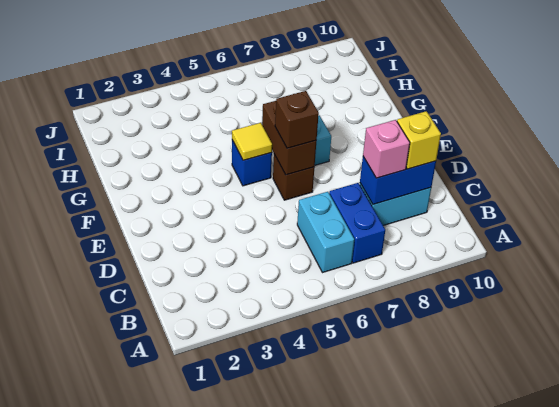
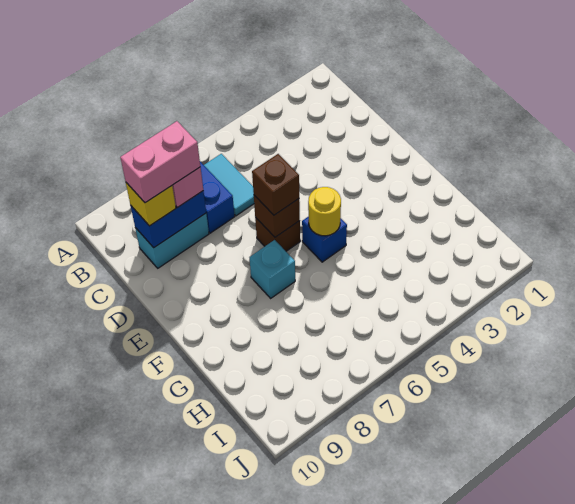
cyan brick B6:C6 level 1 -> cyan tile B6:C6 level 1
none -> pink brick C8:C9 level 4
brown brick E6:F6 level 2 -> brown brick E6 level 2
yellow tile F5 level 2 -> yellow round brick F5 level 2

